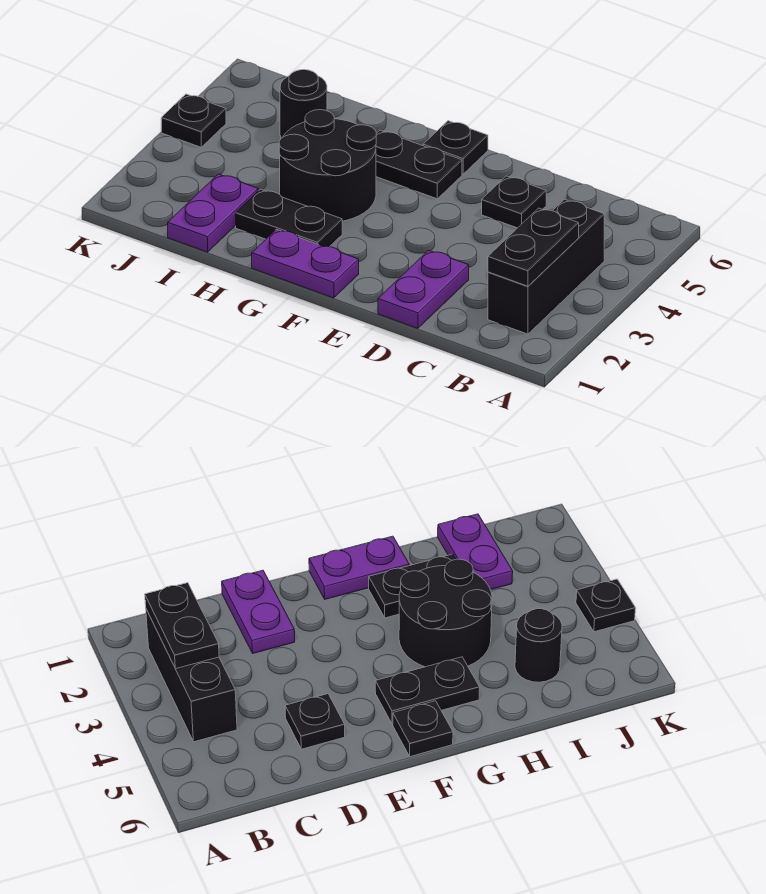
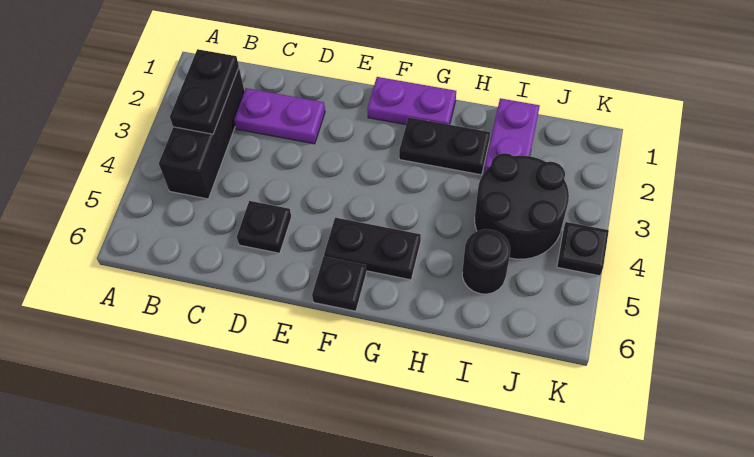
purple plate D1:D2 level 1 -> purple plate C2:D2 level 1
black round brick G3:H4 level 1 -> black round brick I3:J4 level 1

